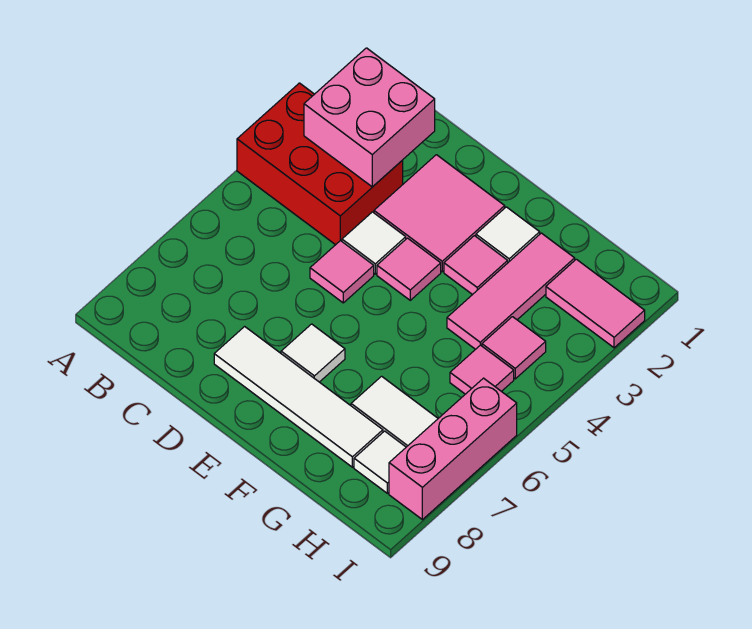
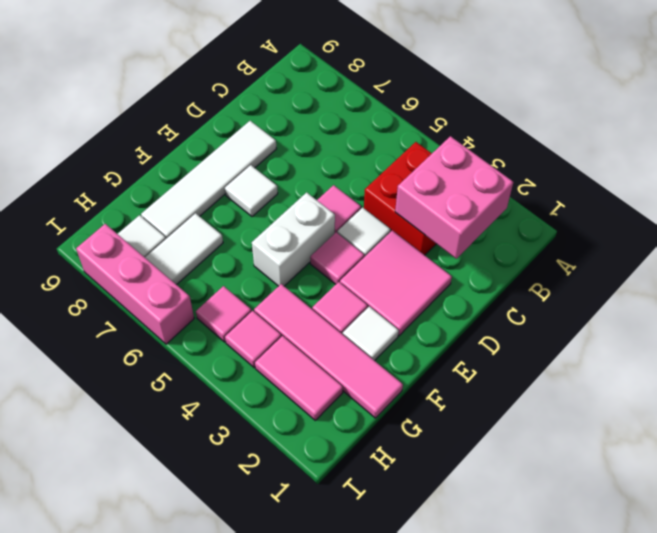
red brick A3:C4 level 1 -> red brick B3:C4 level 1
none -> white brick E5:F5 level 1
pink tile G2:G4 level 1 -> pink tile G1:G4 level 1
pink tile H2:I2 level 1 -> pink tile H2:H3 level 1

